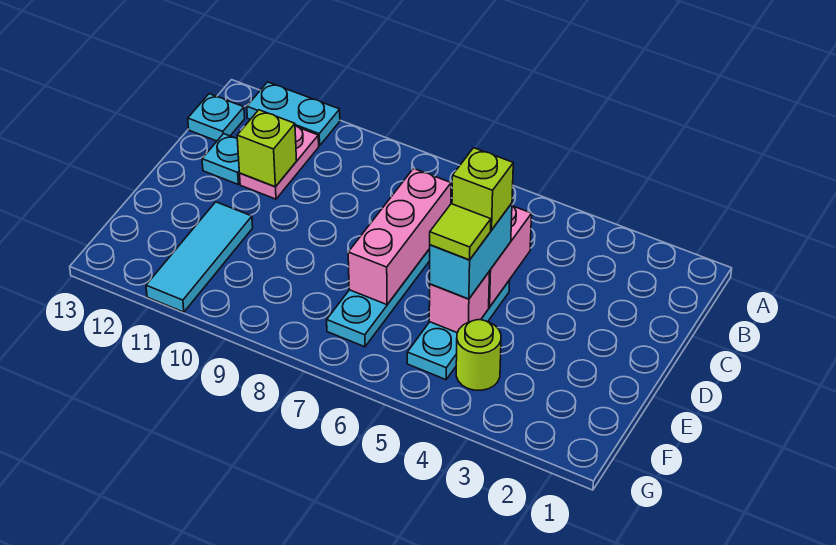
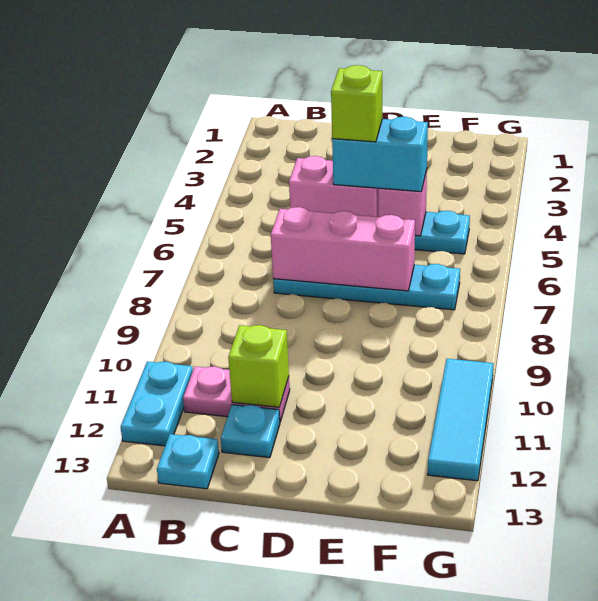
lime tile E5 level 4 -> none
cyan tile E11:G11 level 1 -> cyan tile G10:G12 level 1
lime round brick F4 level 1 -> none

